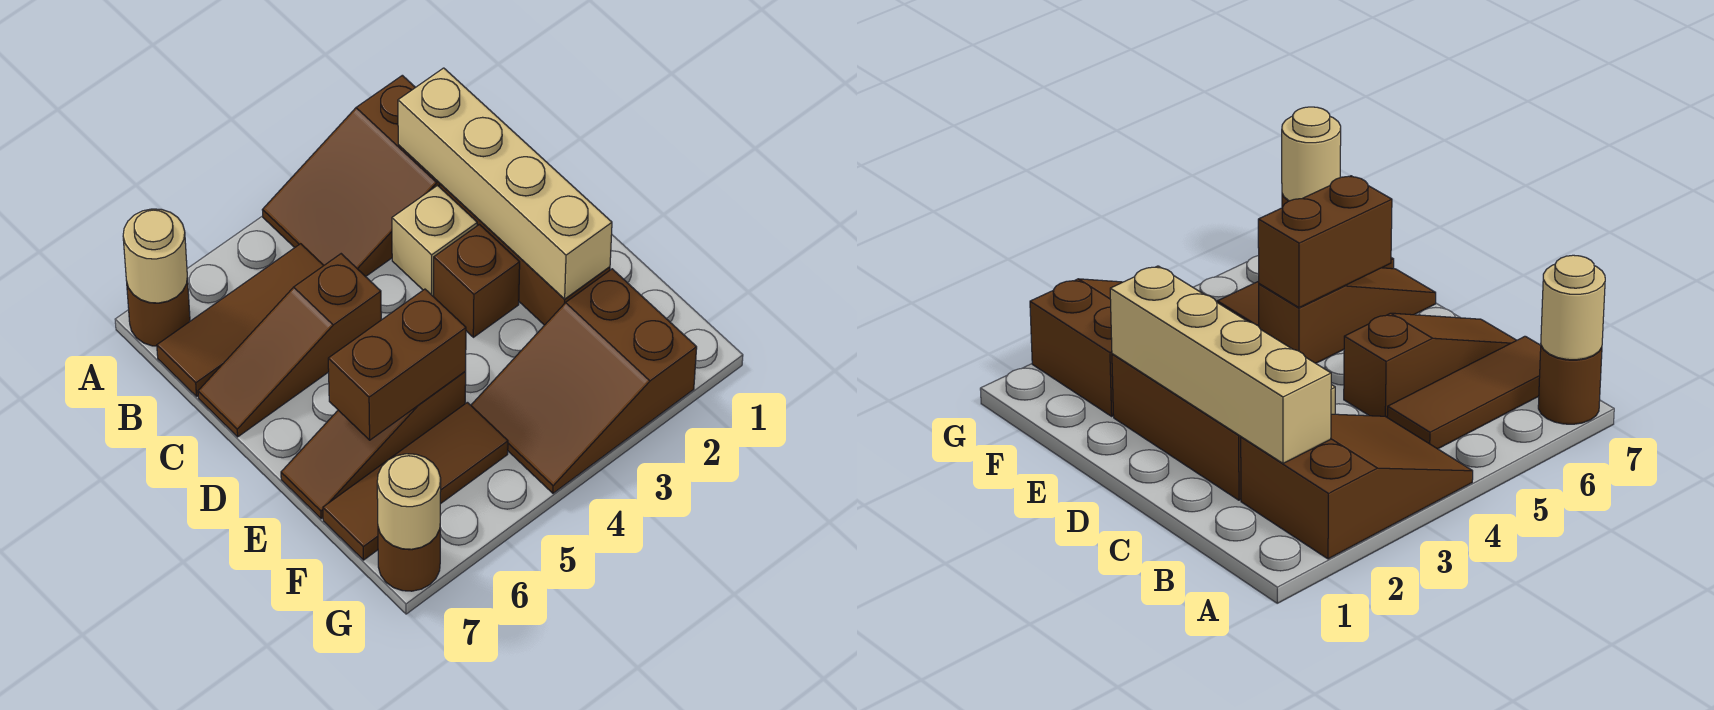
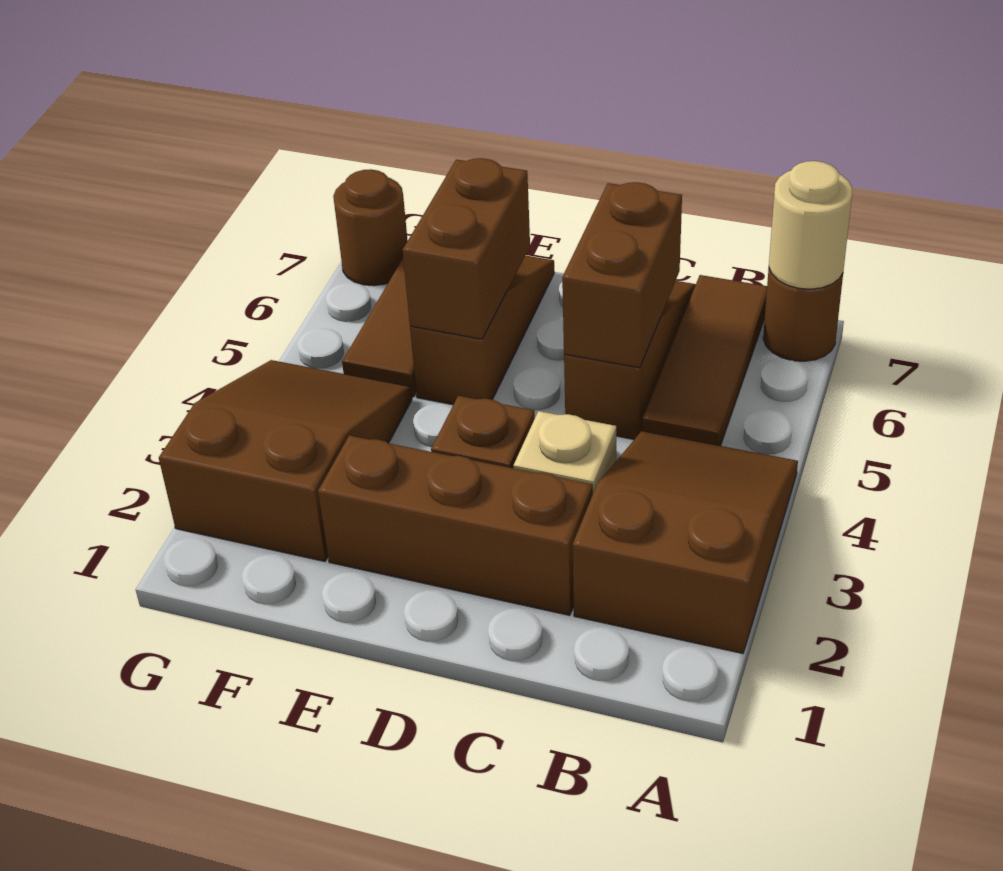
tan brick B2:E2 level 2 -> none
none -> brown brick C5:C6 level 2
tan round brick G7 level 2 -> none

